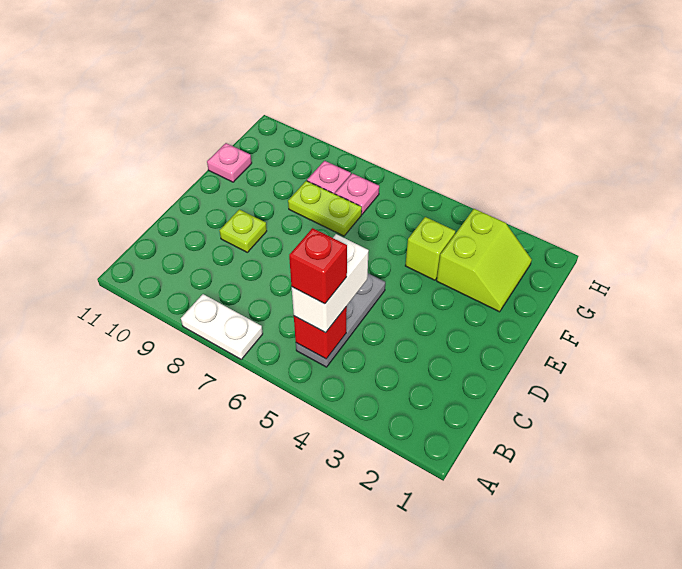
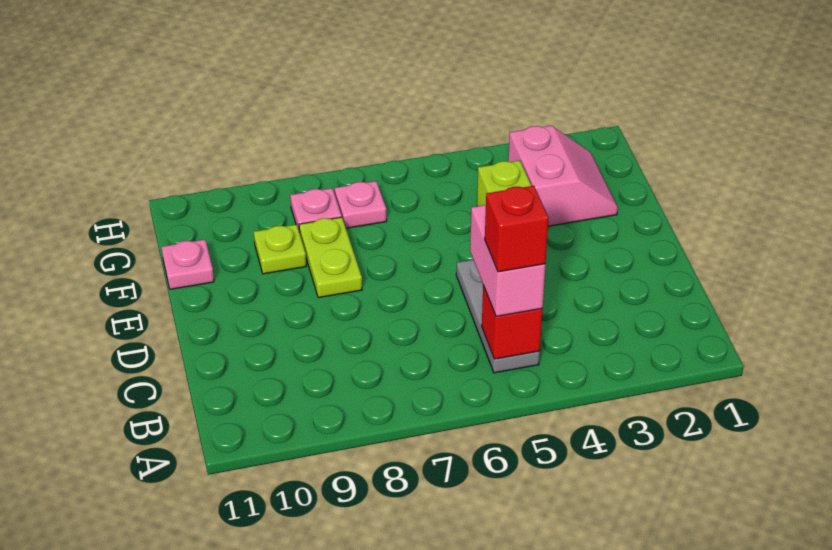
white plate A7:A8 level 1 -> none
white brick B5:C5 level 3 -> pink brick B5:C5 level 3
lime plate D9 level 1 -> lime plate F9 level 1
lime slope F2:G3 level 1 top 3 -> pink slope F2:G3 level 1 top 3
lime plate F7:F8 level 1 -> lime plate E8:F8 level 1

